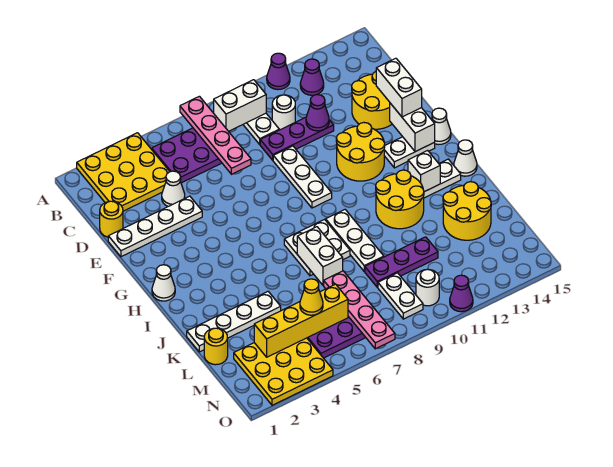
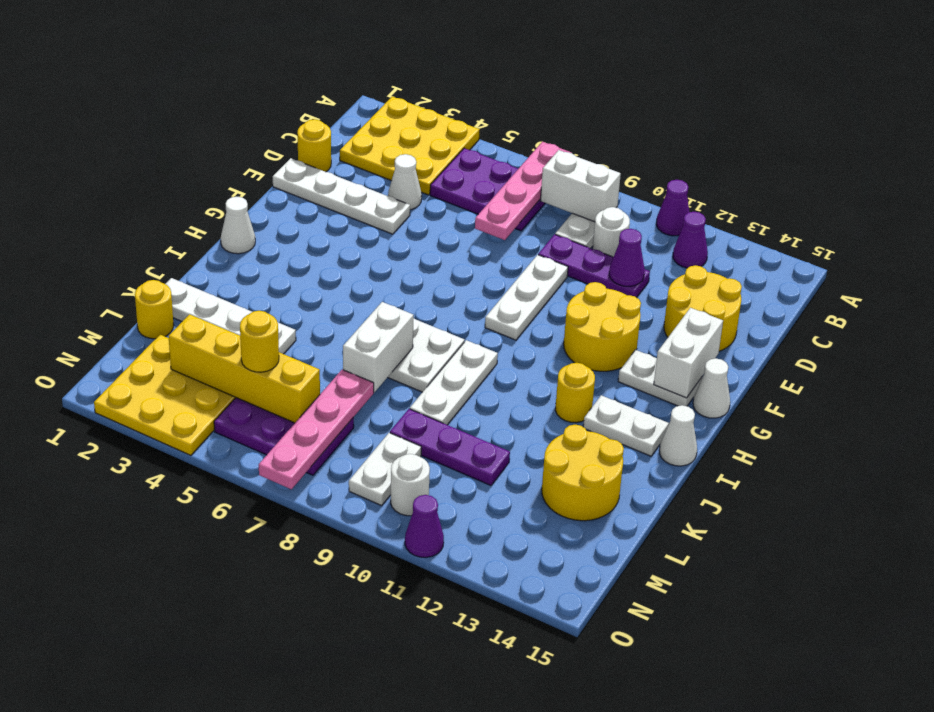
white brick E14:F14 level 3 -> none
yellow round brick I11:J12 level 1 -> yellow round brick I12 level 1
white brick I13 level 2 -> none
yellow cone M5 level 3 -> yellow round brick M5 level 3

